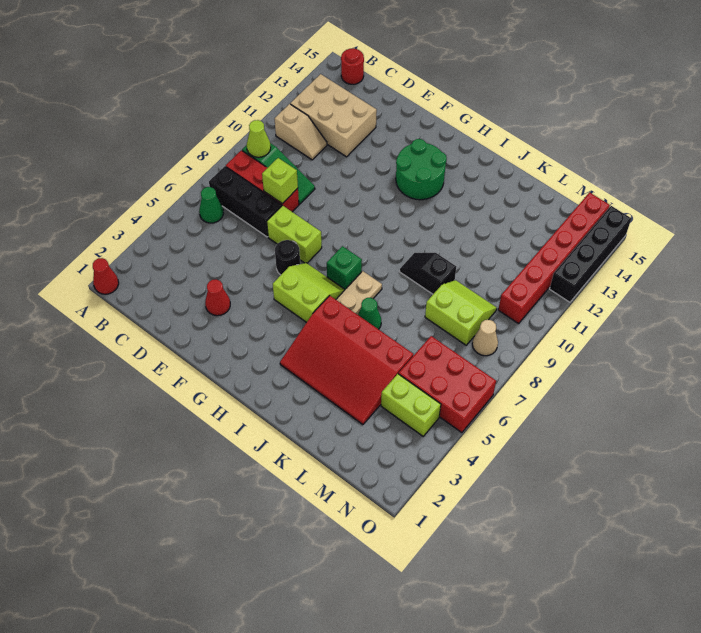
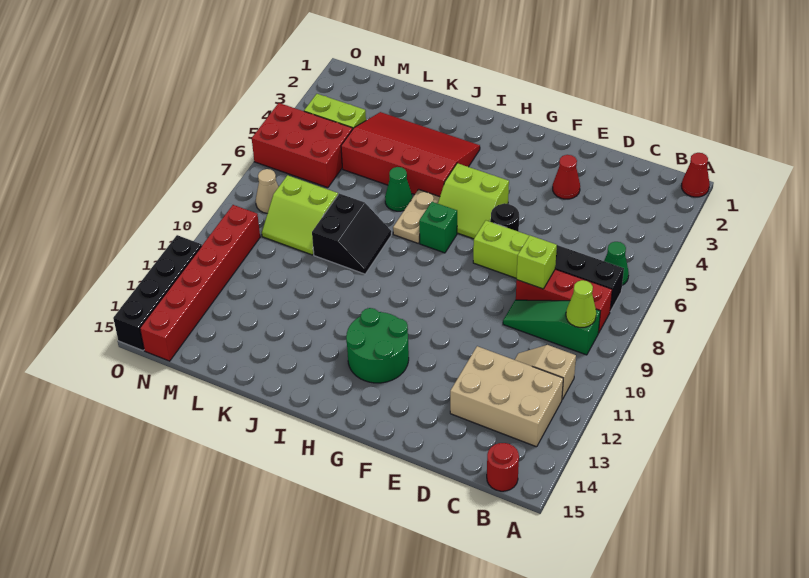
black slope J9:K9 level 1 top K -> black slope J8:K9 level 1 top K

